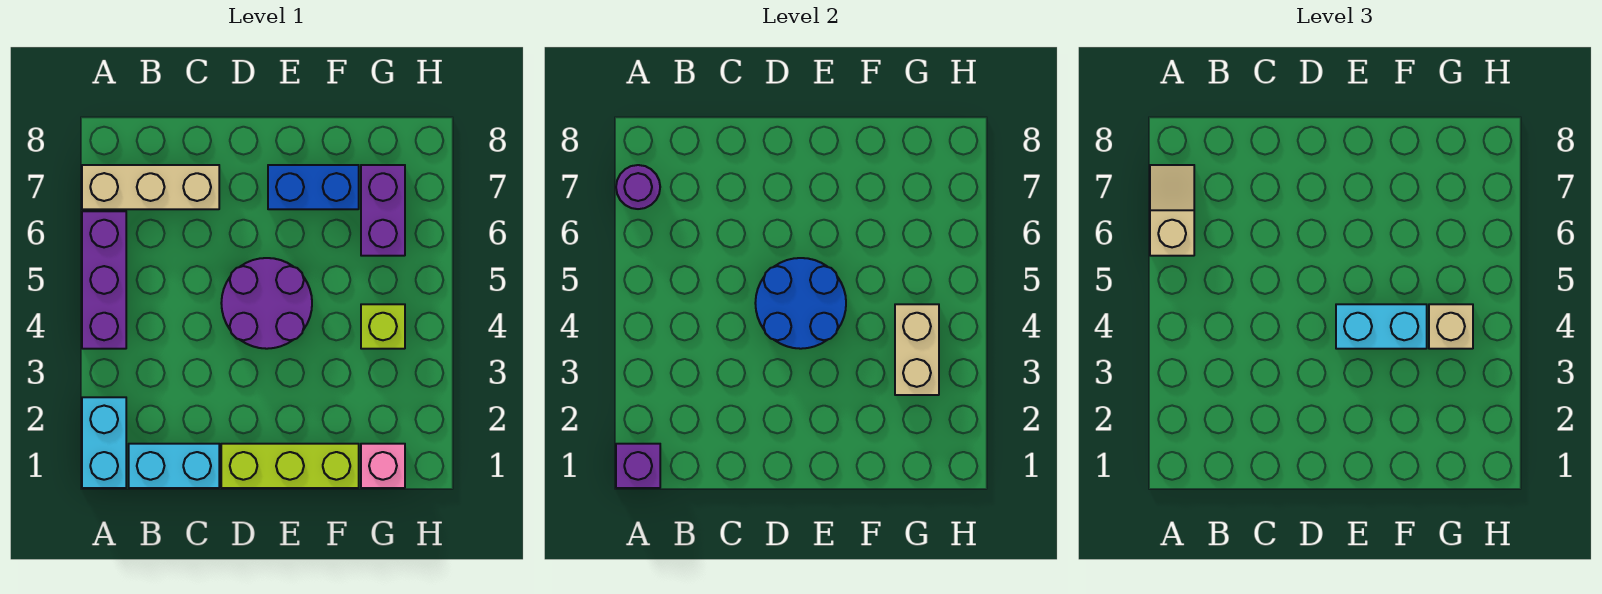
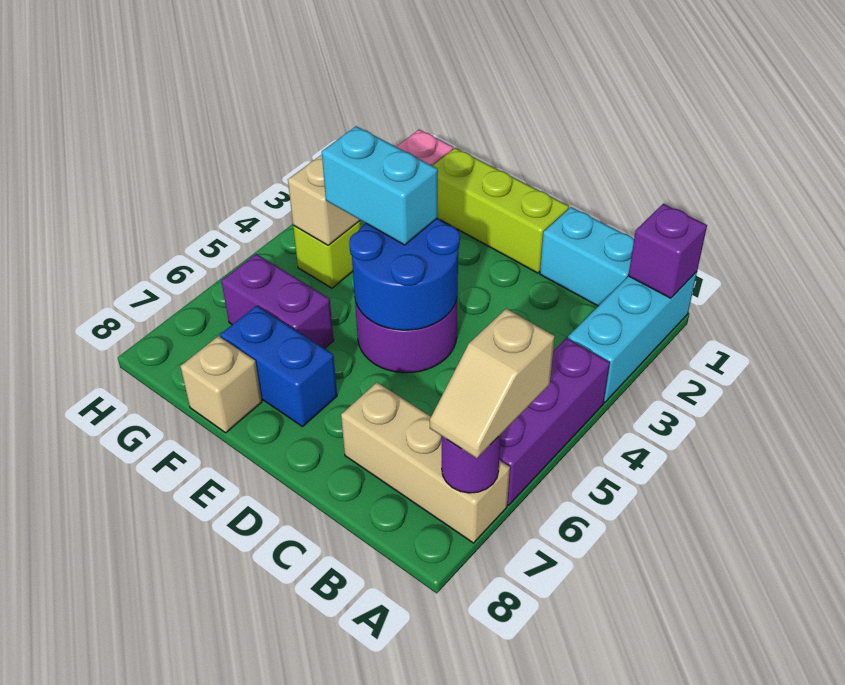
cyan brick A1:A2 level 1 -> cyan brick A1:A3 level 1
tan brick G4 level 3 -> tan brick F8 level 1
purple brick G6:G7 level 1 -> purple brick F6:G6 level 1

